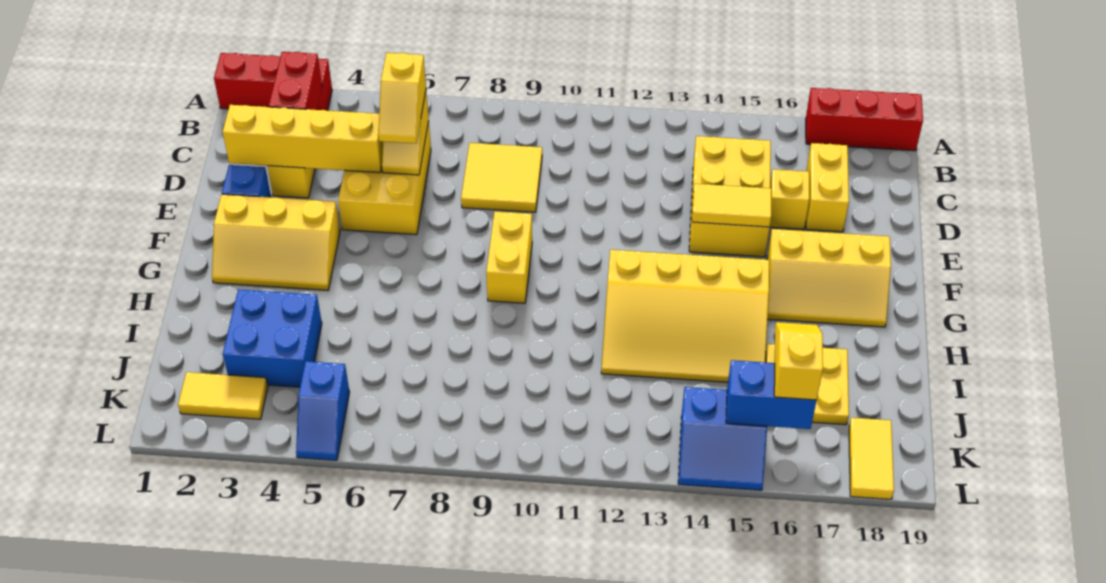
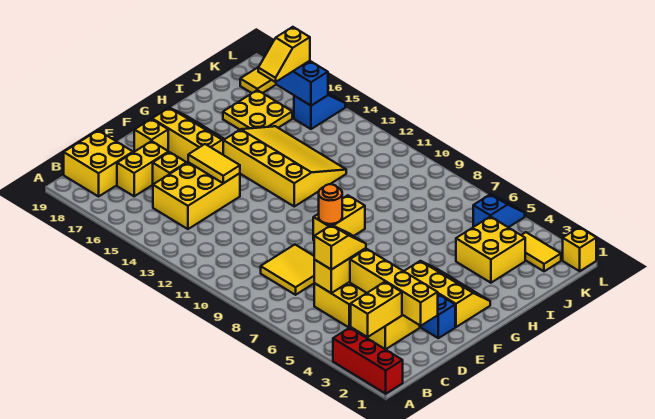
red brick A17:A19 level 1 -> none
red brick B3:C3 level 2 -> yellow brick B3:C3 level 2
none -> yellow brick B18:C19 level 1
none -> yellow brick E18 level 1
none -> orange round brick F9 level 2
blue brick I3:J4 level 1 -> yellow brick I3:J4 level 1
blue slope K14:L15 level 1 top K -> blue slope K15:L15 level 1 top K
none -> yellow brick L1 level 1

